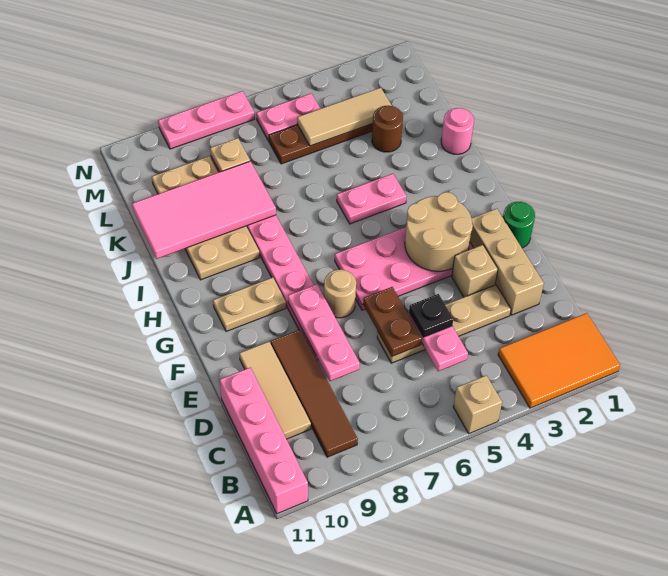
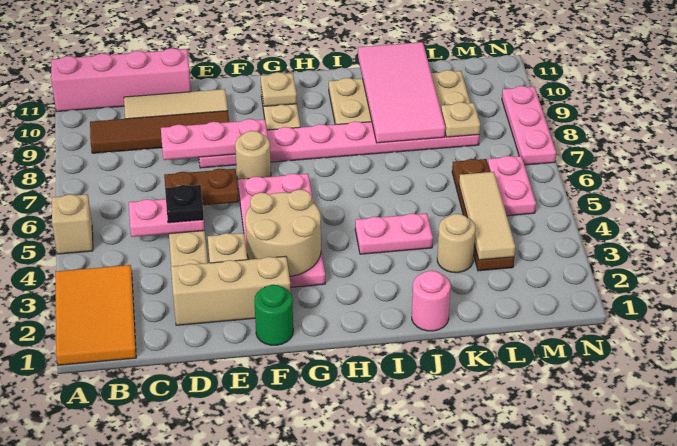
none -> tan plate G10 level 2
pink plate I4:I5 level 1 -> pink plate I4:J4 level 1
brown round brick K3 level 1 -> tan round brick K3 level 1

